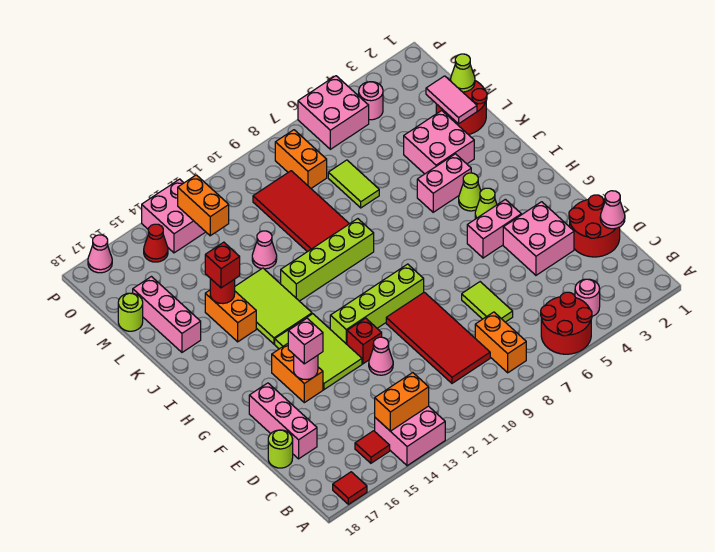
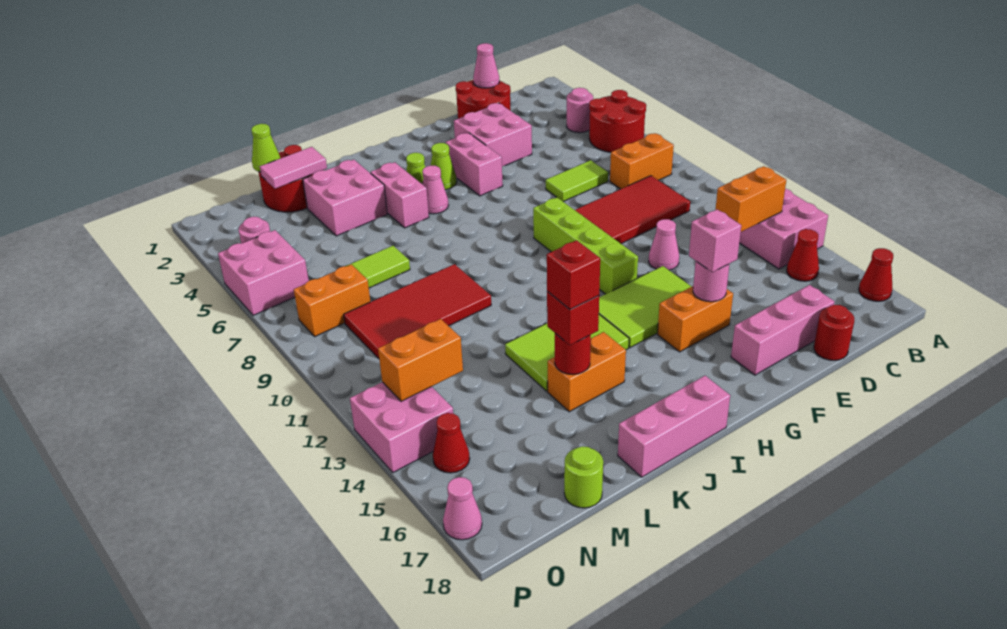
red tile A17 level 1 -> red cone A17 level 1
orange brick B13:B14 level 2 -> orange brick B13:C13 level 2
red tile B15 level 1 -> red cone B15 level 1
lime round brick D18 level 1 -> red round brick D18 level 1
red brick F12 level 1 -> red brick K15 level 4
lime brick J9:J12 level 1 -> none
pink brick K17:M17 level 1 -> pink brick I18:K18 level 1
pink cone L12 level 1 -> pink cone I5 level 1

